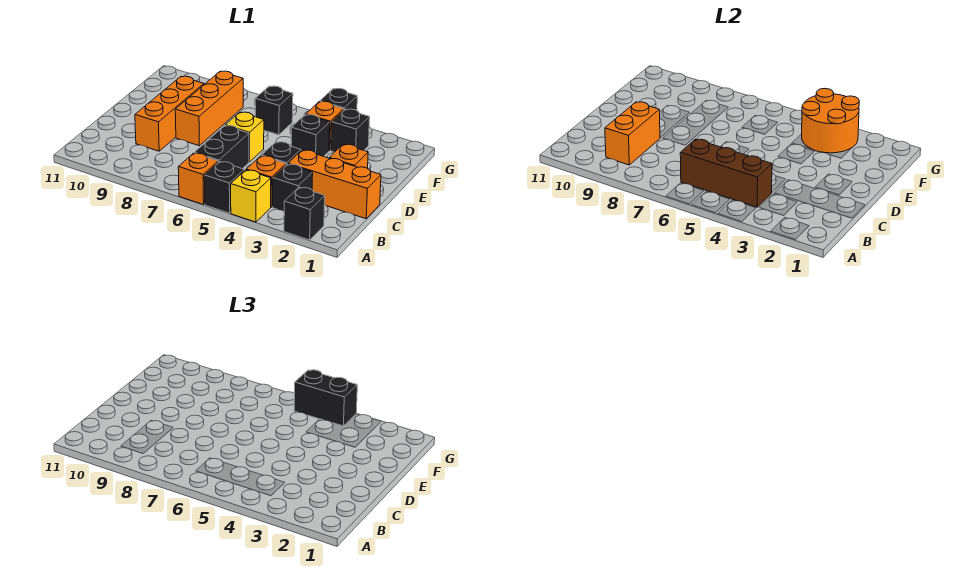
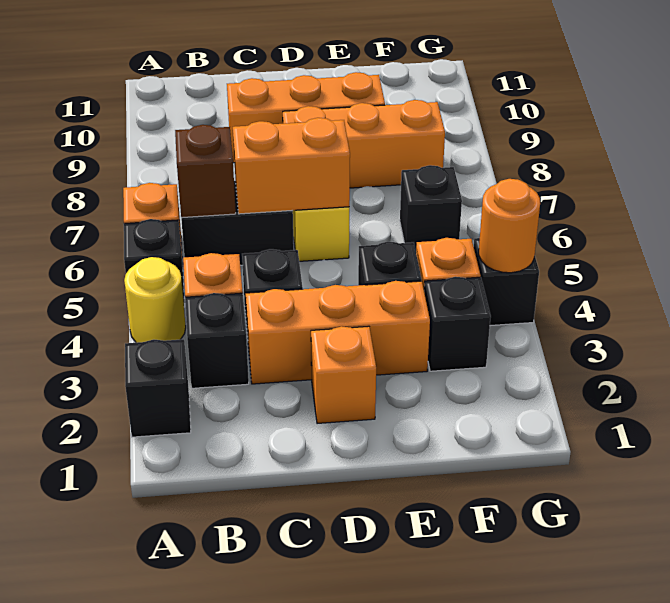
yellow brick A4 level 1 -> yellow round brick A4 level 1
brown brick B4:B6 level 2 -> brown brick B6 level 2
orange brick B9:C9 level 2 -> orange brick C6:D6 level 2
orange brick C1:C3 level 1 -> orange brick C3:E3 level 1
orange round brick F3:G4 level 2 -> orange round brick G4 level 2
black brick G4:G5 level 3 -> none

